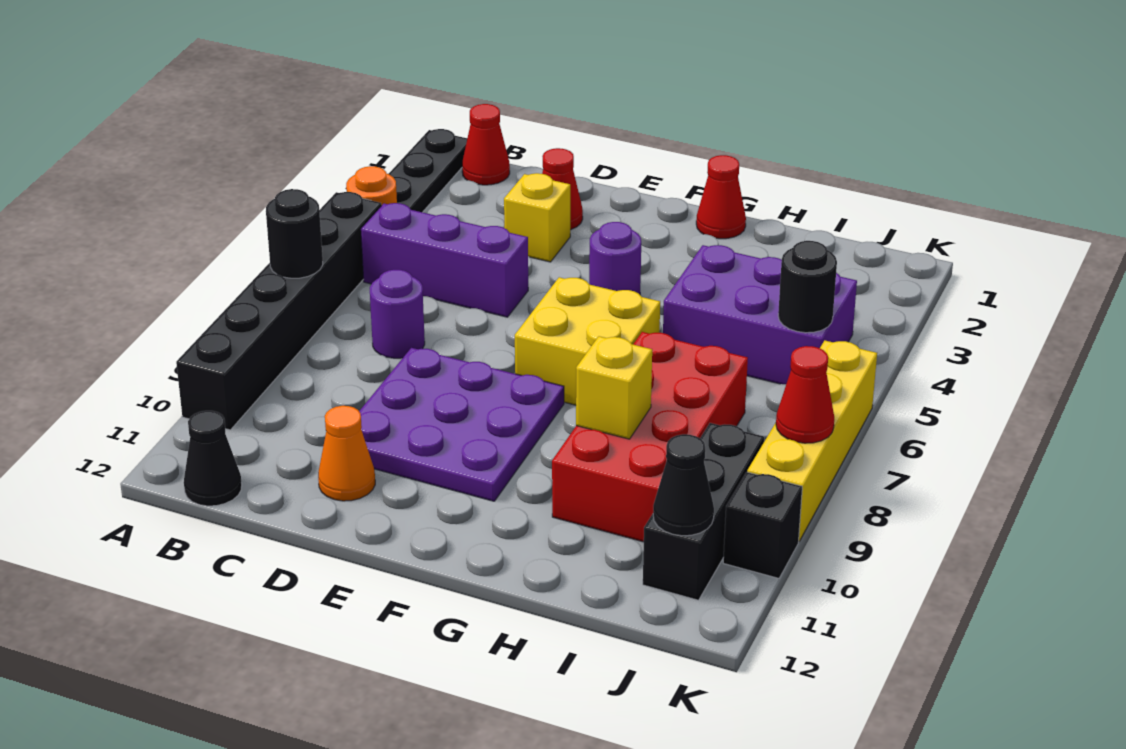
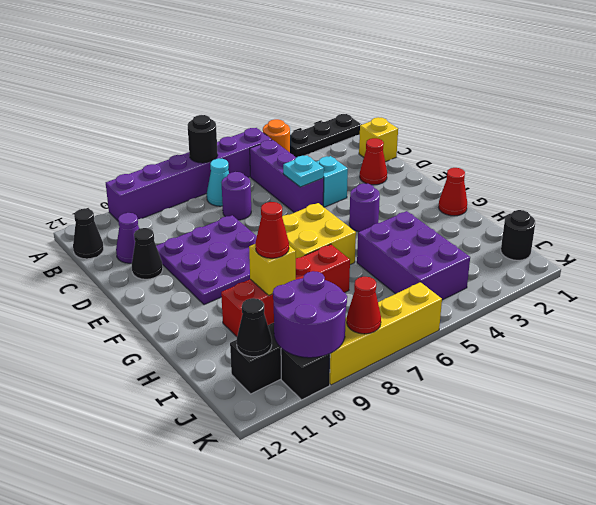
black brick A5:A10 level 1 -> purple brick A5:A10 level 1
red cone B1 level 1 -> red cone H9 level 3
none -> cyan cone B7 level 1
none -> purple cone C11 level 1
yellow brick D3 level 1 -> yellow brick C1 level 1
none -> cyan brick D4 level 1
none -> cyan plate D5 level 2
orange cone D11 level 1 -> black cone D11 level 1
red brick H7:I10 level 1 -> red brick H7:H10 level 1
black round brick J5 level 2 -> black round brick J1 level 1
none -> purple round brick J9:K10 level 2

